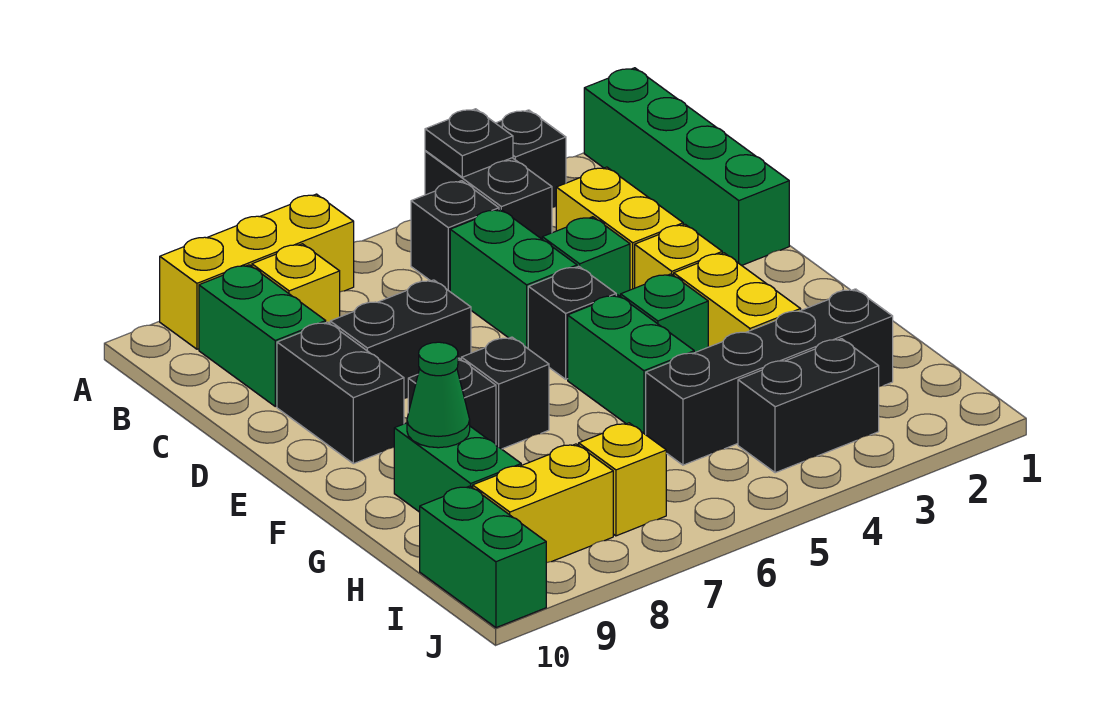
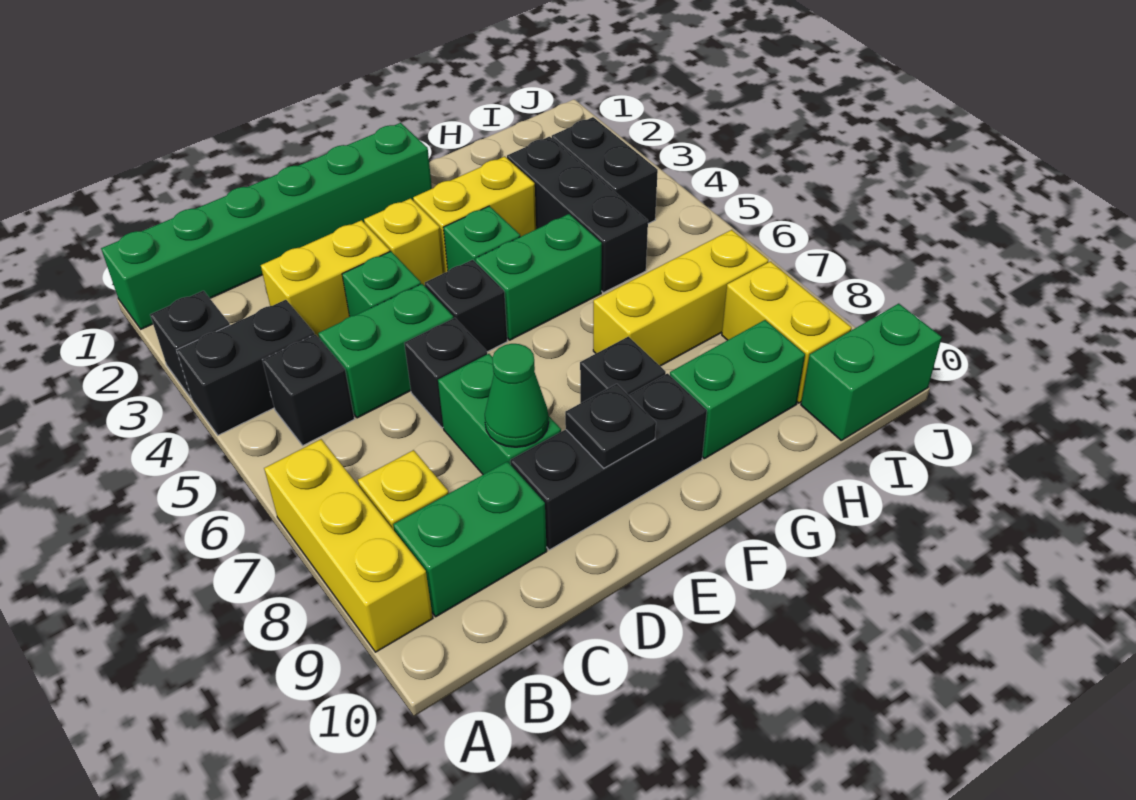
green brick A1:D1 level 1 -> green brick A1:F1 level 1
black plate A4 level 2 -> black plate E9 level 2
black brick D7:D8 level 1 -> green brick D7:D8 level 1
black brick D9:E9 level 1 -> black brick D9:F9 level 1
black brick F7 level 1 -> black brick D6 level 1
green cone G9 level 2 -> green cone D8 level 2
black brick H2:H5 level 1 -> black brick H3:H5 level 1
yellow brick I7 level 1 -> yellow brick G7:I7 level 1

